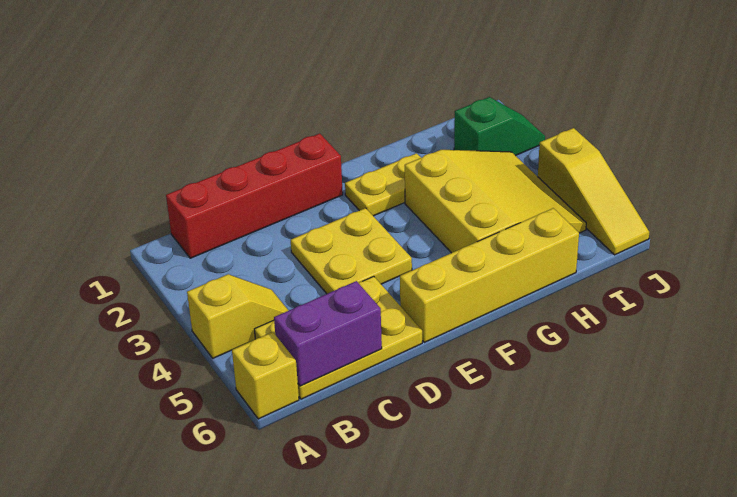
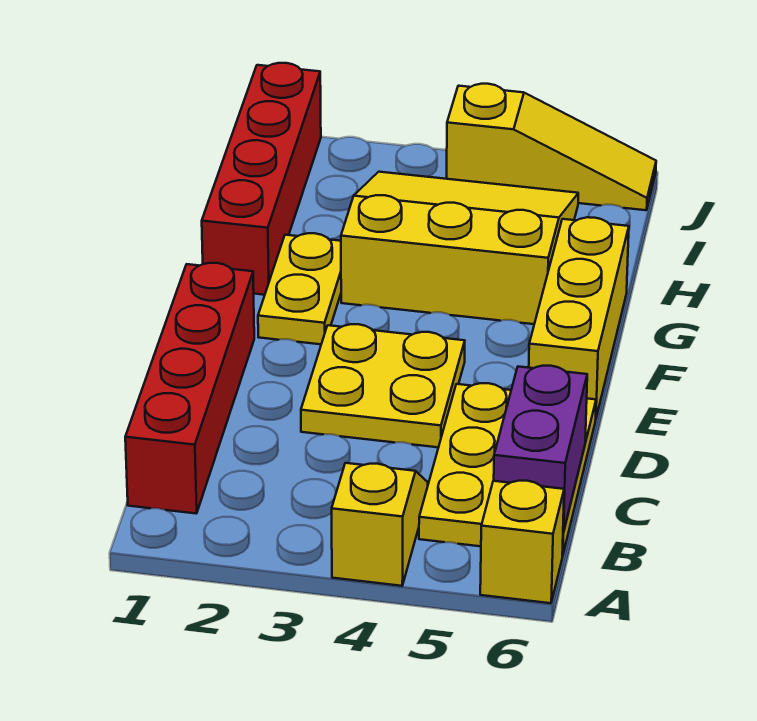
yellow brick E6:H6 level 1 -> yellow brick E6:G6 level 1
none -> red brick G1:J1 level 1
green slope I2:J2 level 1 top I -> none

